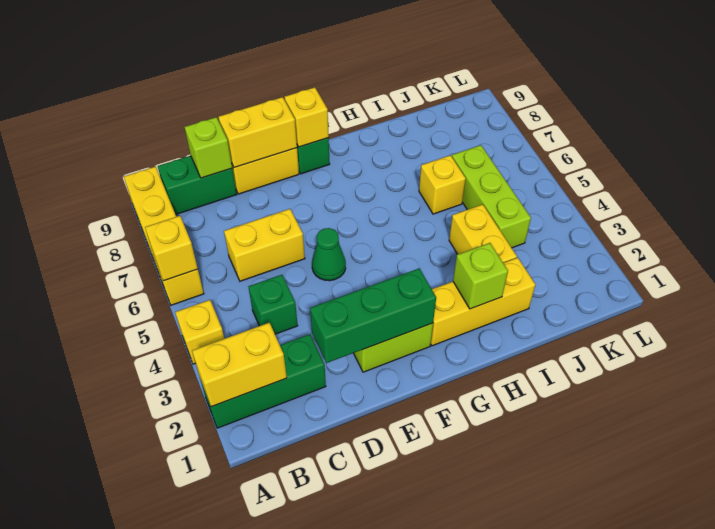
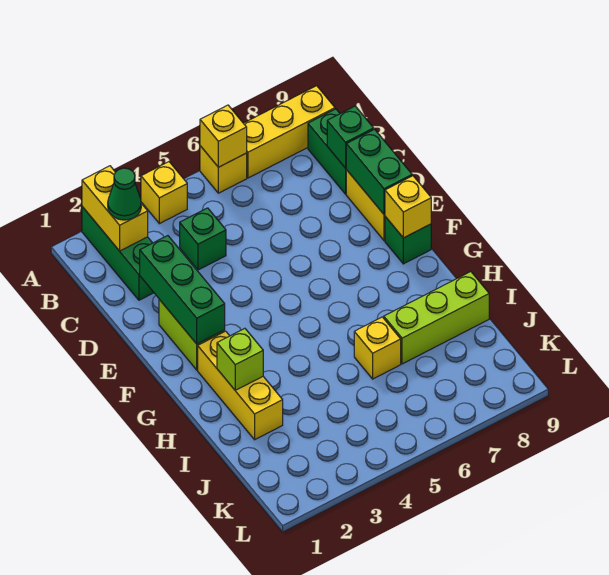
yellow brick C6:D6 level 1 -> none
lime brick C9 level 2 -> green brick C9 level 2
yellow brick D9:E9 level 2 -> green brick D9:E9 level 2
green cone E5 level 1 -> green cone B2 level 3
yellow brick I3:I4 level 1 -> none
lime brick J4:J6 level 1 -> lime brick I7:I9 level 1

